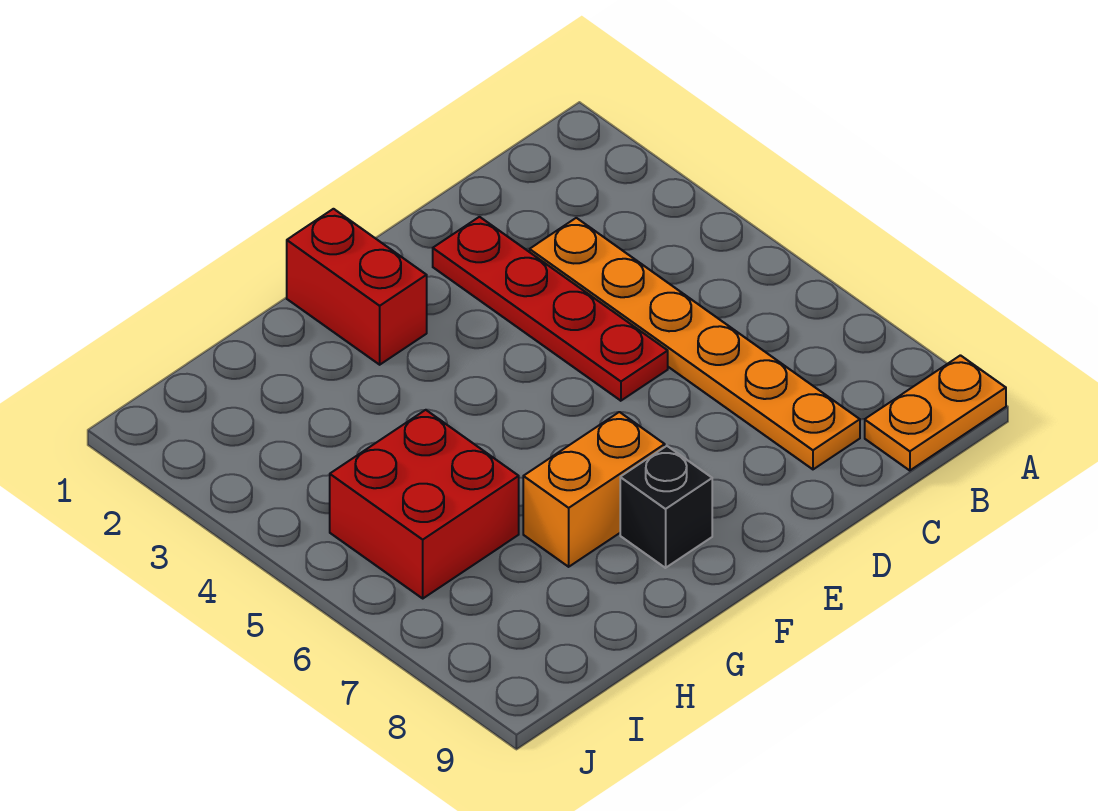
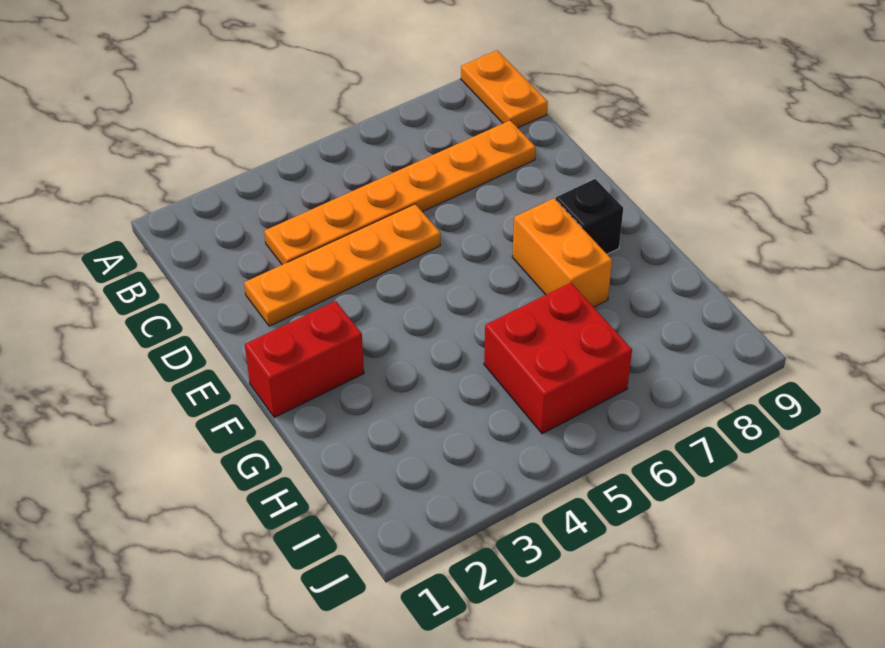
red plate D2:D5 level 1 -> orange plate D2:D5 level 1

